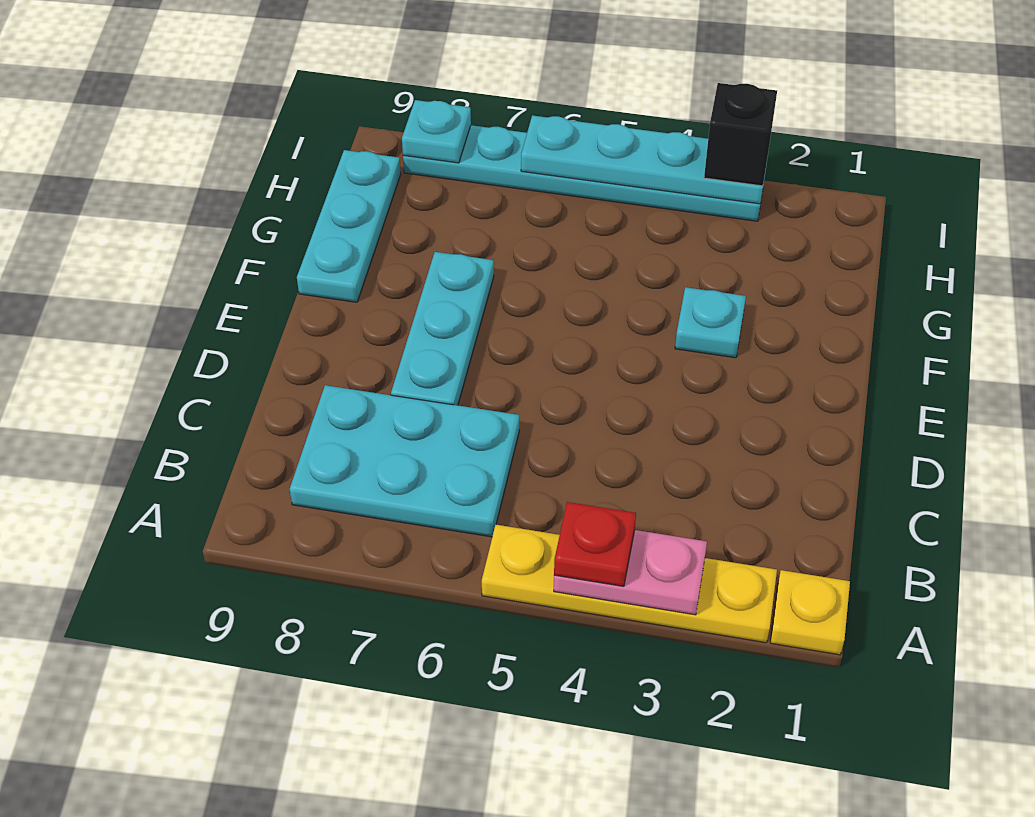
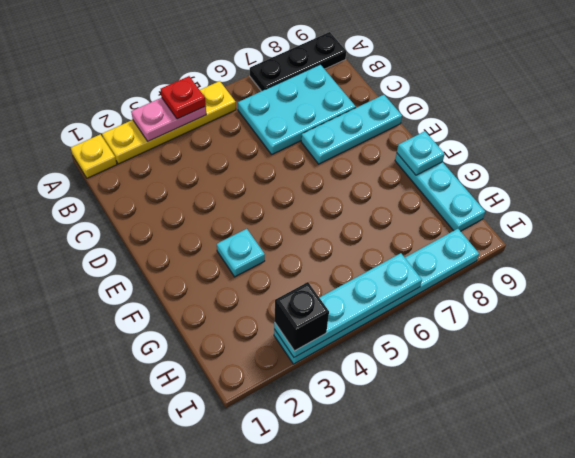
none -> black plate A7:A9 level 1
cyan plate D7:F7 level 1 -> cyan plate D7:D9 level 1
cyan plate I8 level 2 -> cyan plate F9 level 2

